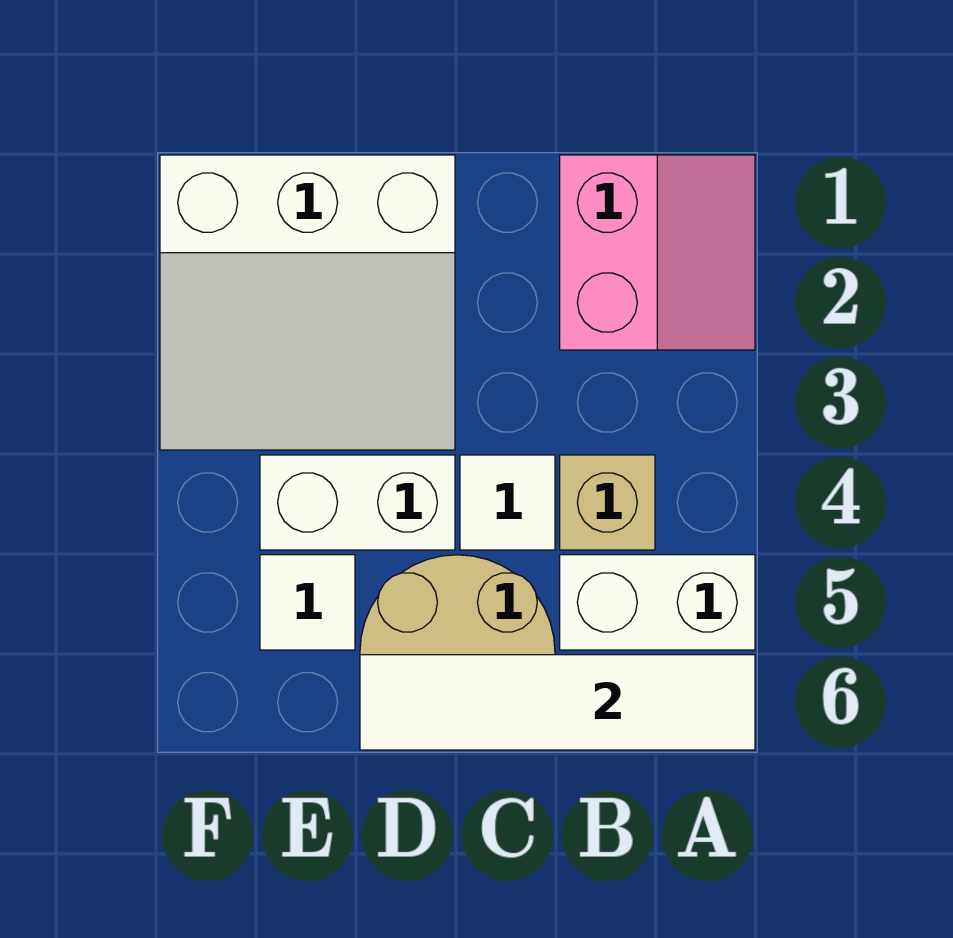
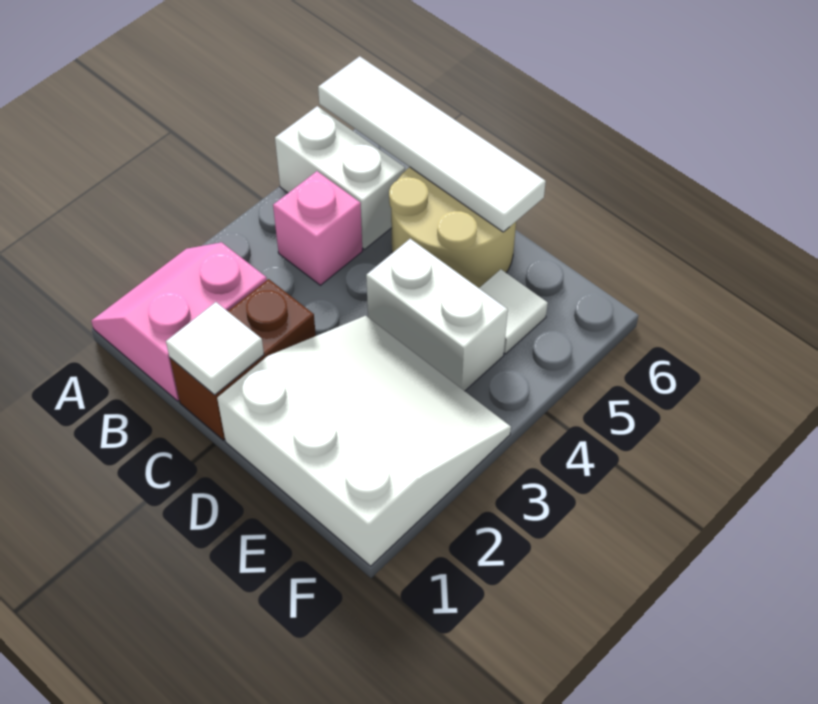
tan brick B4 level 1 -> pink brick B4 level 1
none -> brown brick C1:C2 level 1
white tile C4 level 1 -> white tile C1 level 2

